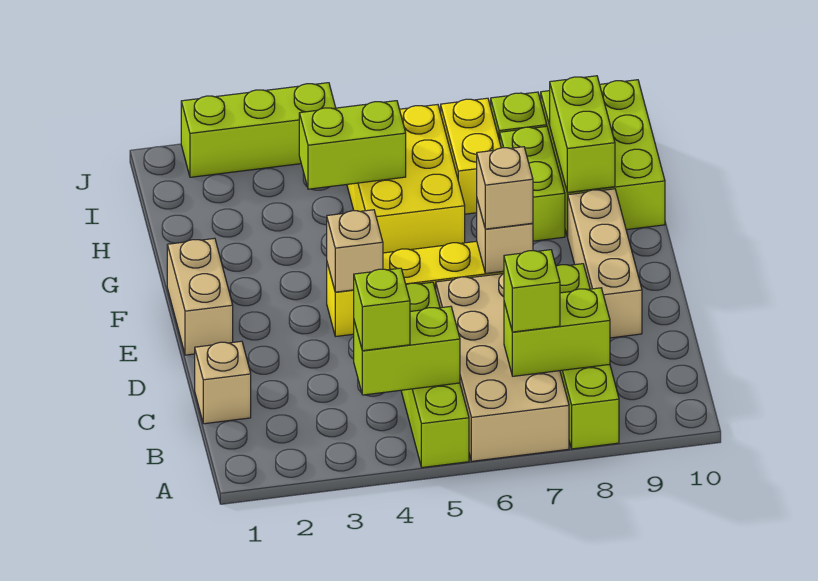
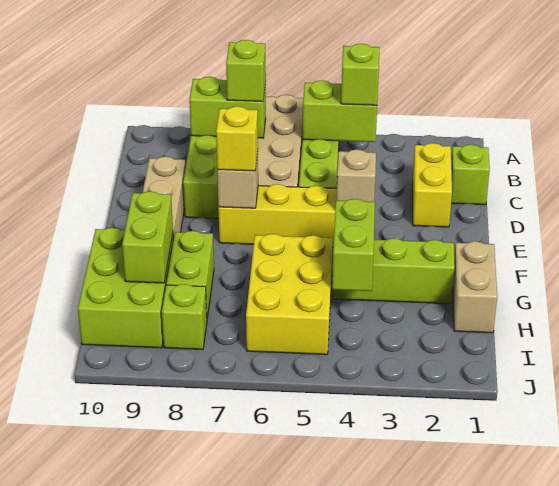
tan brick C1 level 1 -> lime brick C1 level 1
tan brick E1:F1 level 1 -> tan brick G1:H1 level 1
tan brick E7 level 3 -> yellow brick E7 level 3
lime brick H4:H5 level 2 -> lime brick G4:H4 level 2
yellow brick H7:I7 level 1 -> yellow brick C2:D2 level 1
lime brick J2:J4 level 1 -> lime brick G2:G4 level 1

